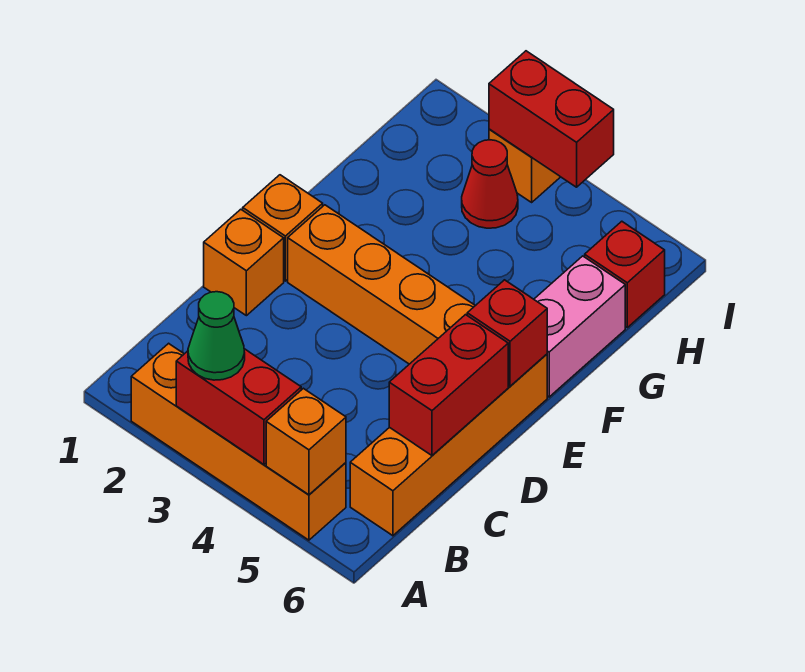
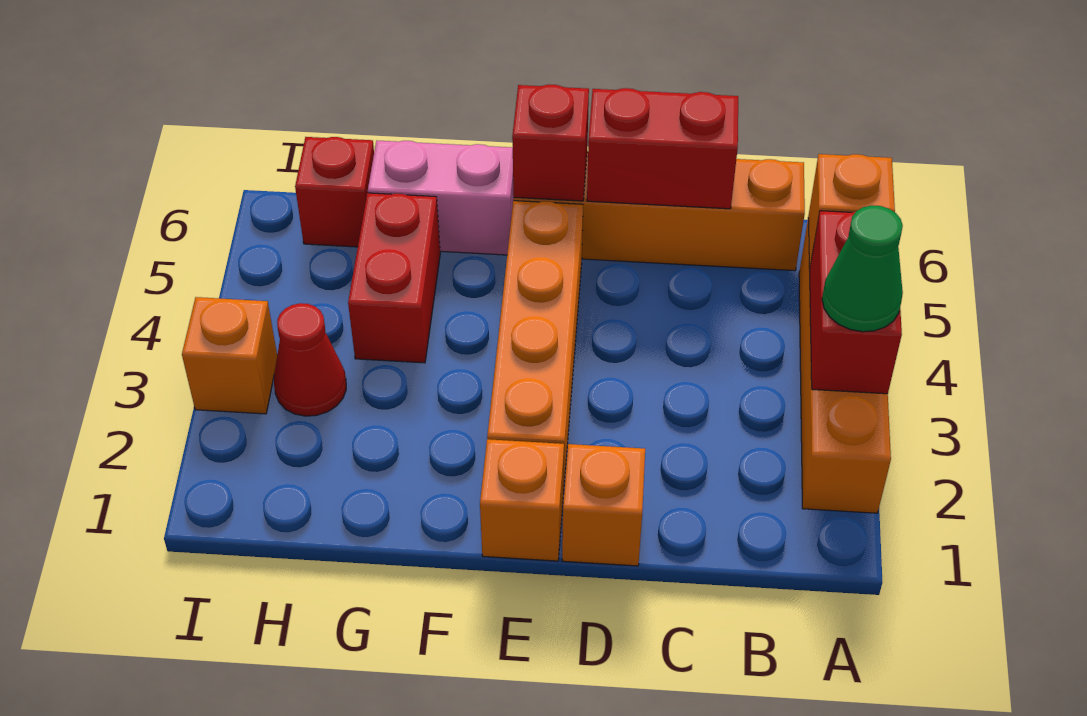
red brick I3:I4 level 2 -> red brick G4:G5 level 1

